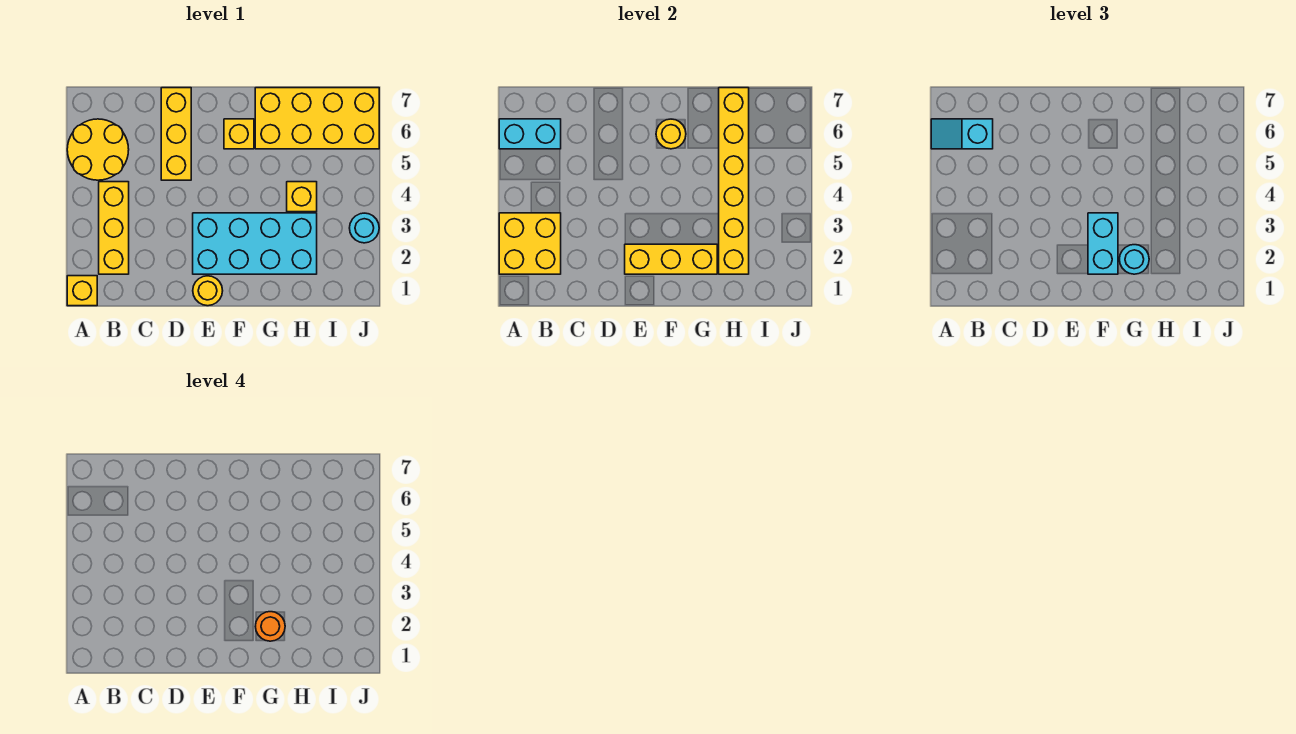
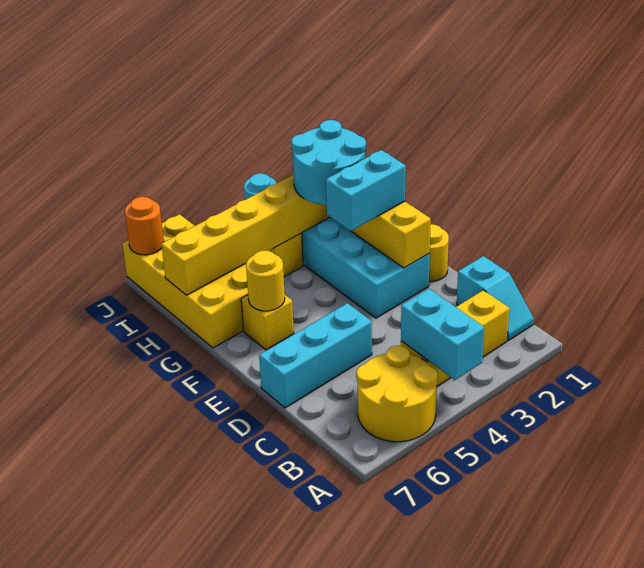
yellow brick A1 level 1 -> none
yellow brick A2:B3 level 2 -> none
cyan brick A6:B6 level 2 -> cyan brick A4:B4 level 2
cyan slope A6:B6 level 3 top B -> cyan slope B1:C1 level 1 top C
yellow brick D5:D7 level 1 -> cyan brick D5:D7 level 1
cyan round brick G2 level 3 -> cyan round brick G2:H3 level 3
orange round brick G2 level 4 -> orange round brick J7 level 2

